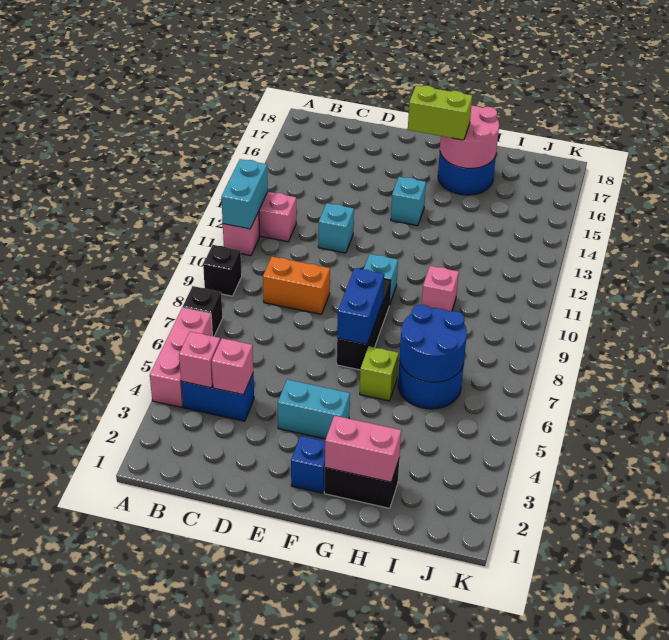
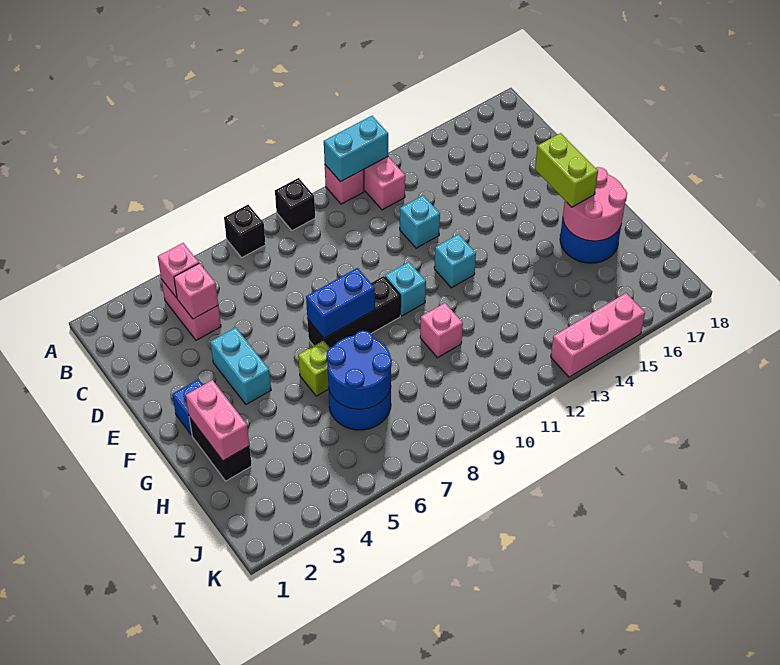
pink brick A4:A6 level 1 -> pink brick K13:K15 level 1
blue brick B4:C4 level 1 -> pink brick B4:C4 level 1
orange brick C9:D9 level 1 -> none
cyan brick F14 level 1 -> cyan brick F12 level 1

